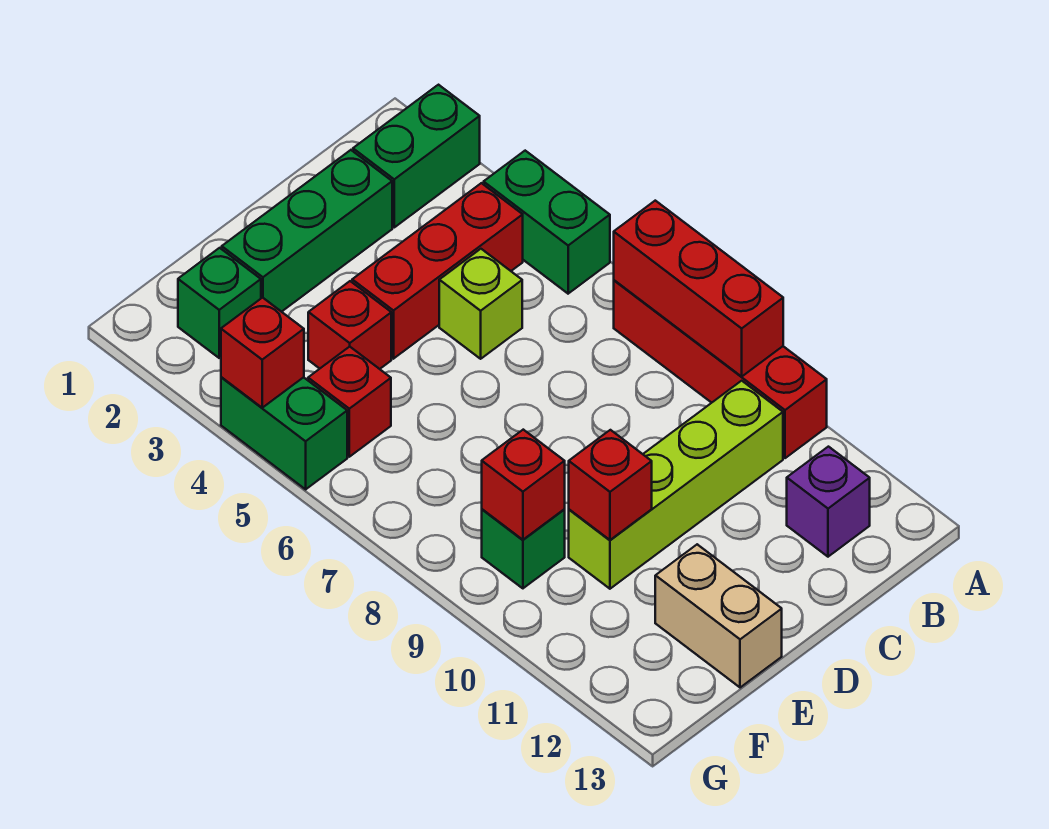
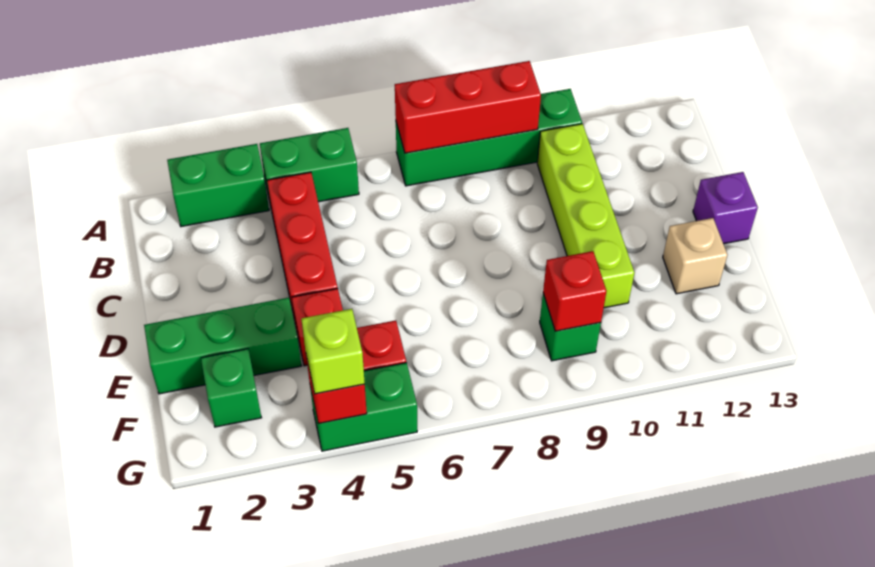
green brick A2:B2 level 1 -> green brick A2:A3 level 1
red brick A7:A10 level 1 -> green brick A7:A10 level 1
purple brick B12 level 1 -> purple brick D13 level 1
green brick C2:E2 level 1 -> green brick E1:E3 level 1
lime brick C5 level 1 -> lime brick G4 level 3
red brick E10 level 2 -> none
tan brick E12:E13 level 1 -> tan brick E12 level 1

